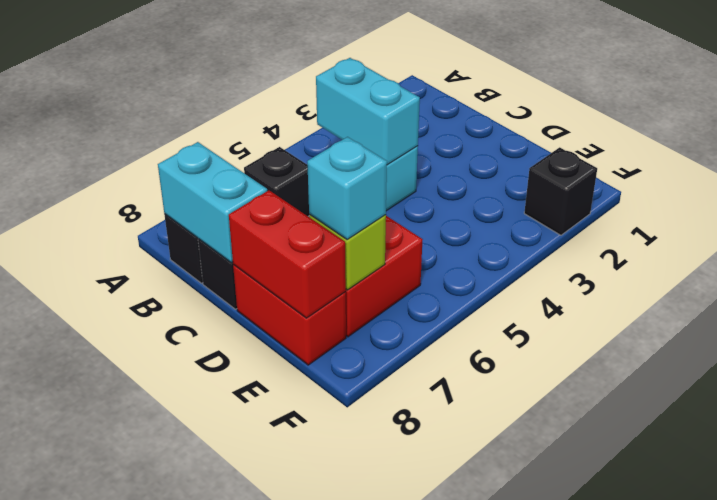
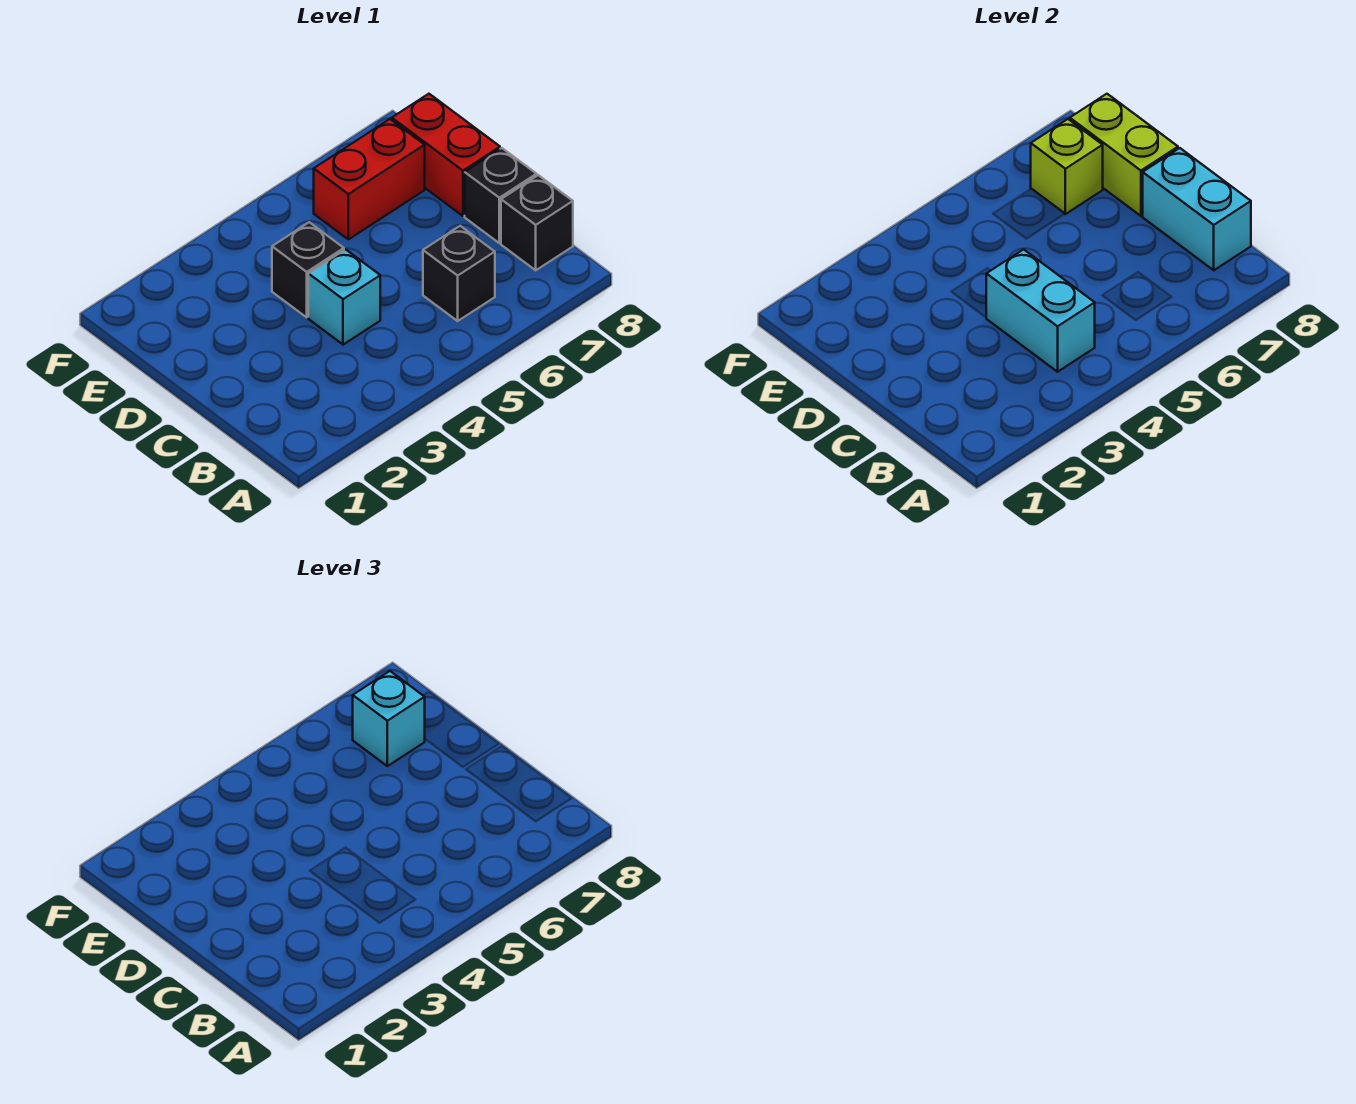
red brick D8:E8 level 2 -> lime brick D8:E8 level 2
black brick F2 level 1 -> black brick D4 level 1

